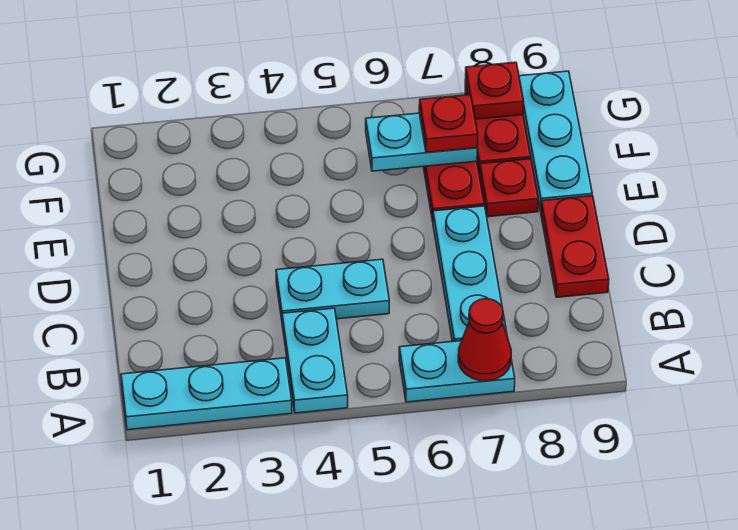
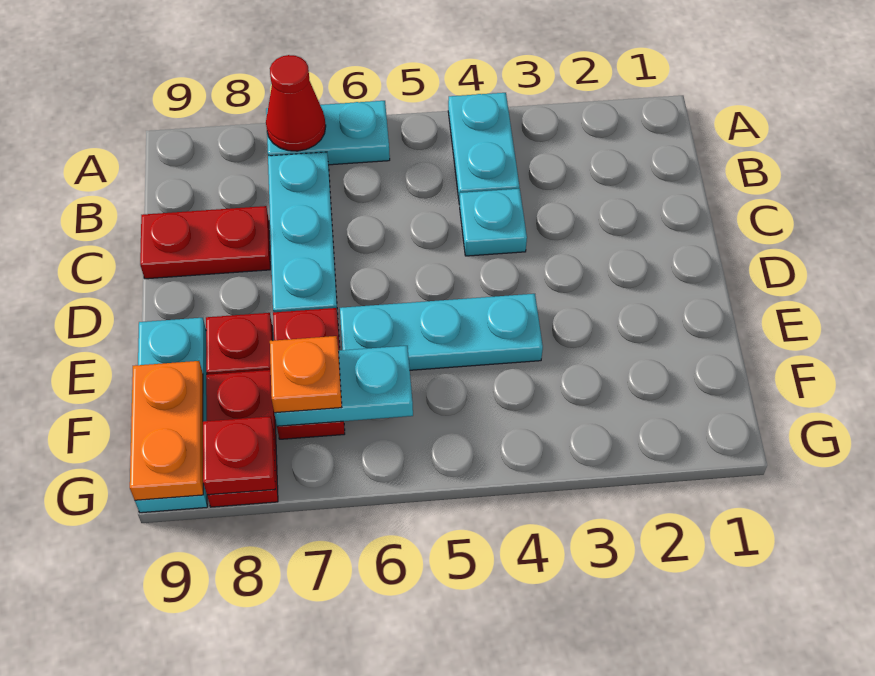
cyan plate A1:A3 level 1 -> cyan plate E4:E6 level 1
cyan plate C4:C5 level 1 -> cyan plate C4 level 1
red plate C9:D9 level 1 -> red plate C8:C9 level 1
red plate F7 level 3 -> orange plate F7 level 3
none -> orange plate F9:G9 level 2

